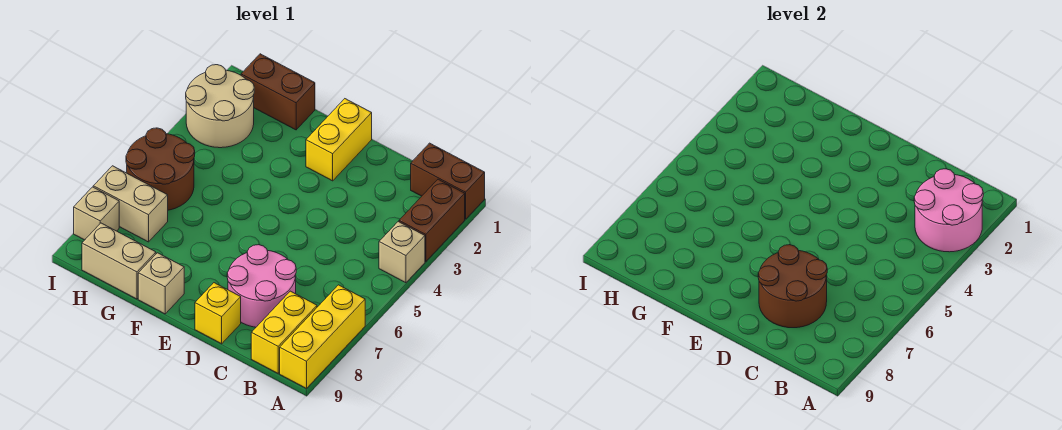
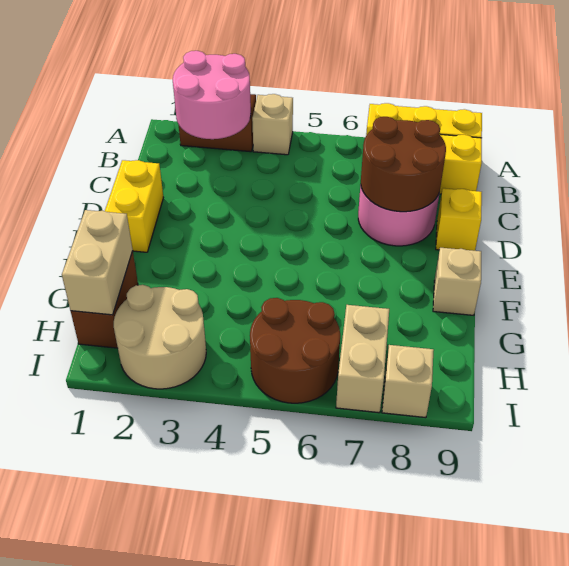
brown brick A1:B1 level 1 -> none
yellow brick E1:E2 level 1 -> yellow brick D1:E1 level 1
tan brick G9:H9 level 1 -> tan brick G1:H1 level 2

